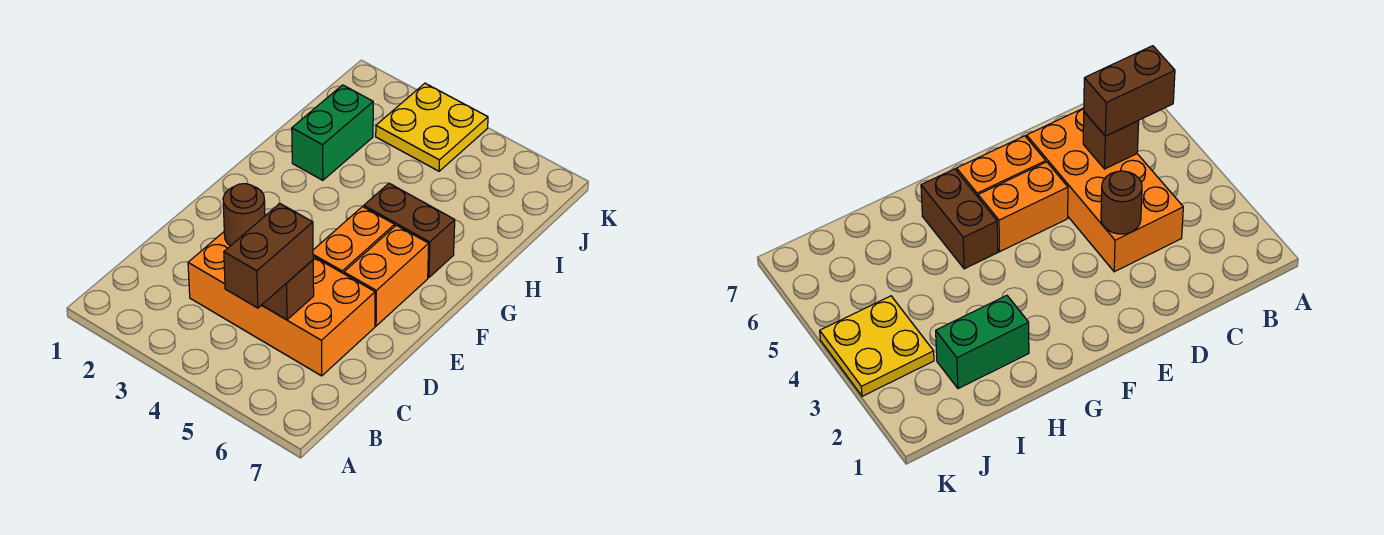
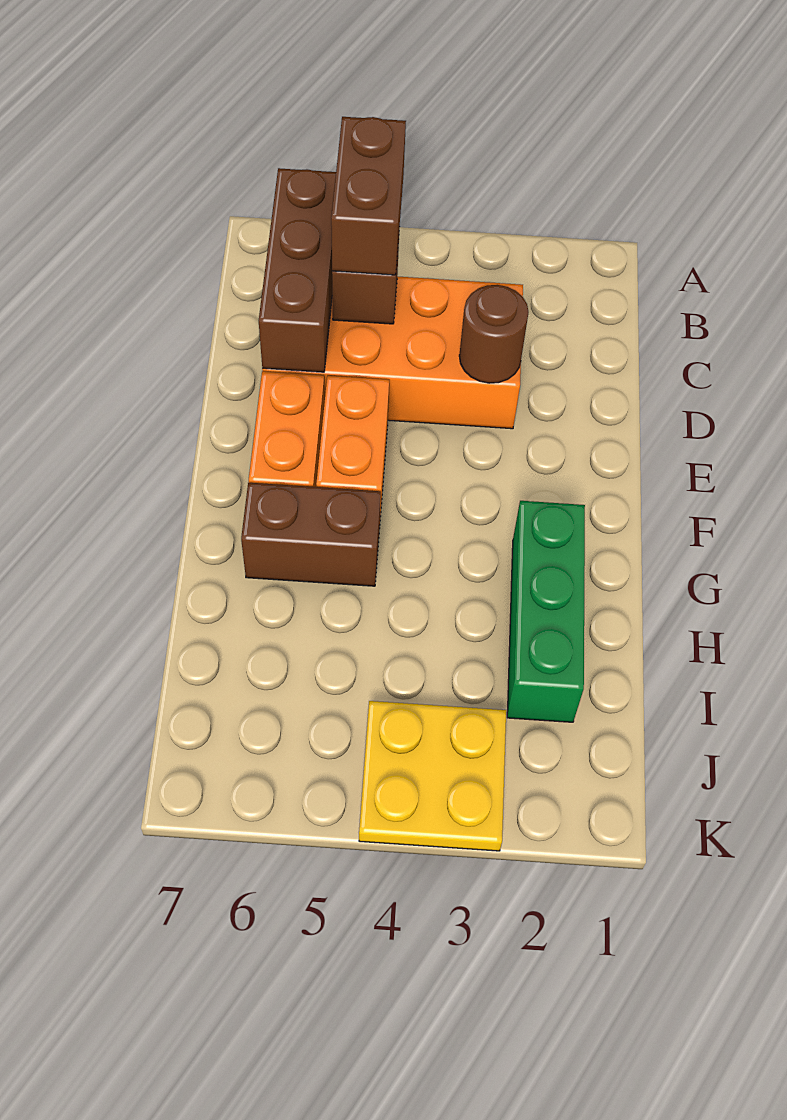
none -> brown brick B6:D6 level 2
green brick H2:I2 level 1 -> green brick G2:I2 level 1

